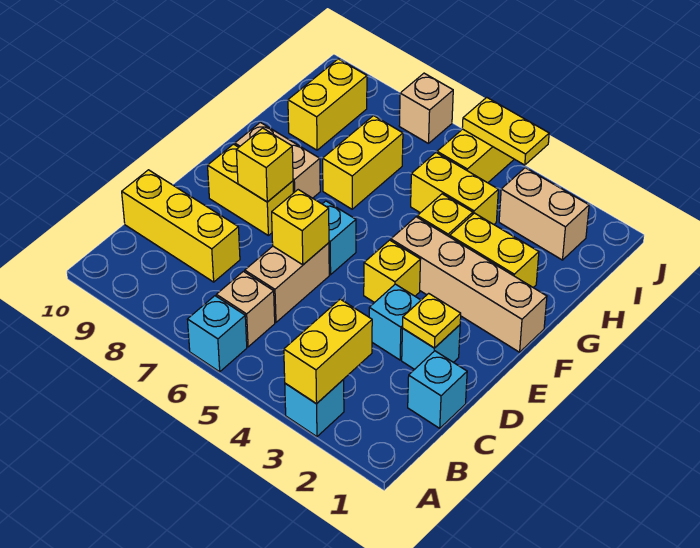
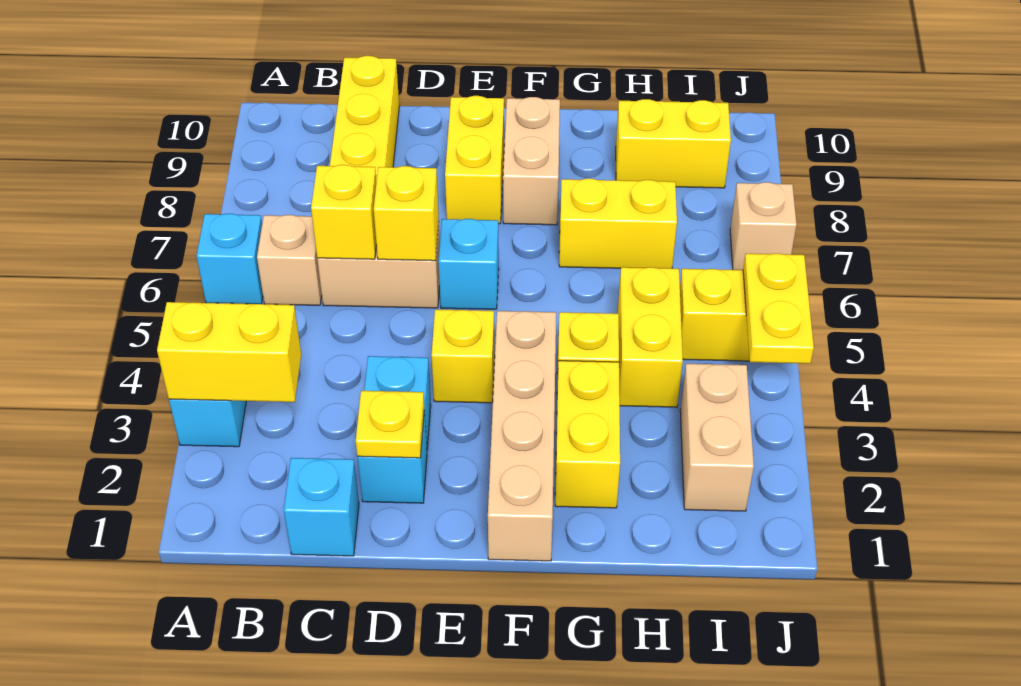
yellow brick E8 level 2 -> yellow brick C6 level 2

